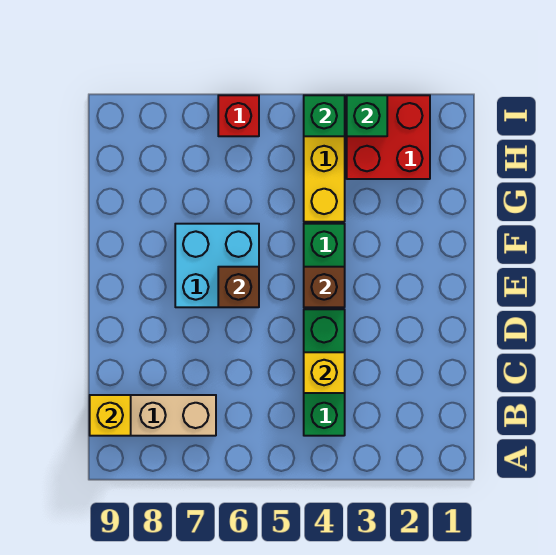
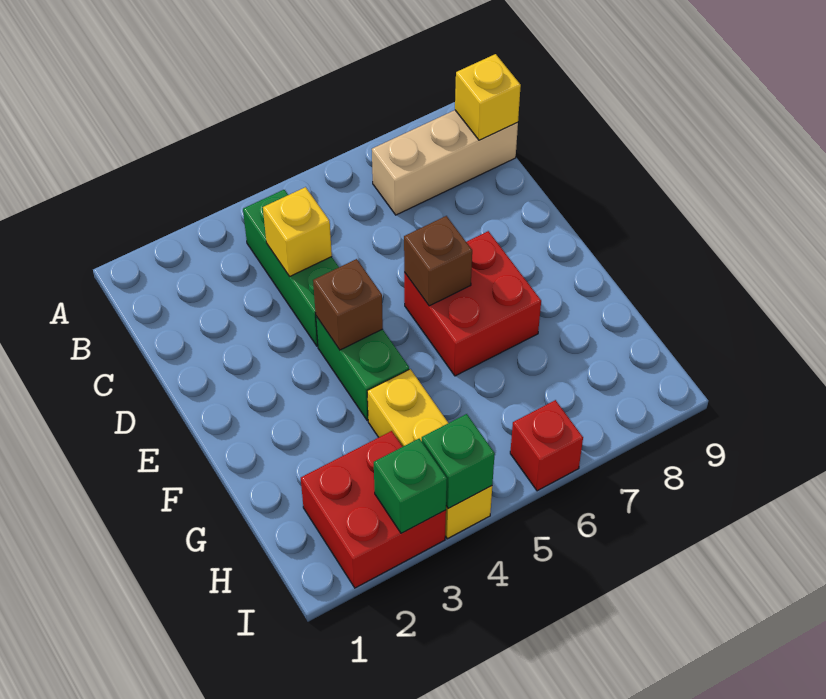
cyan brick E6:F7 level 1 -> red brick E6:F7 level 1

